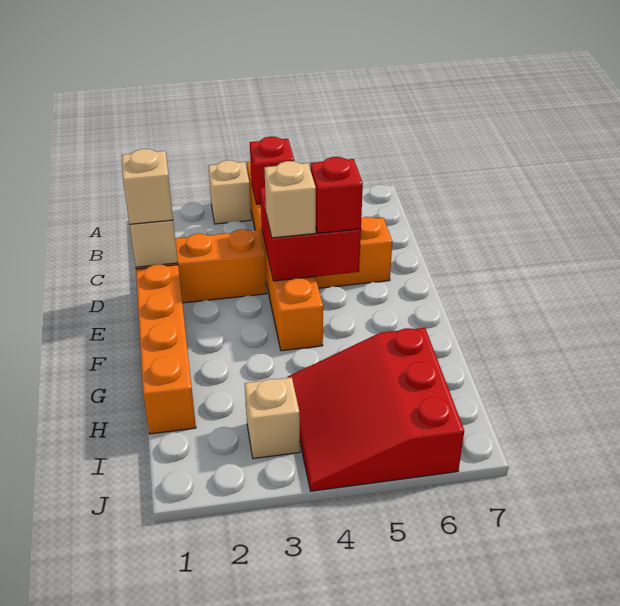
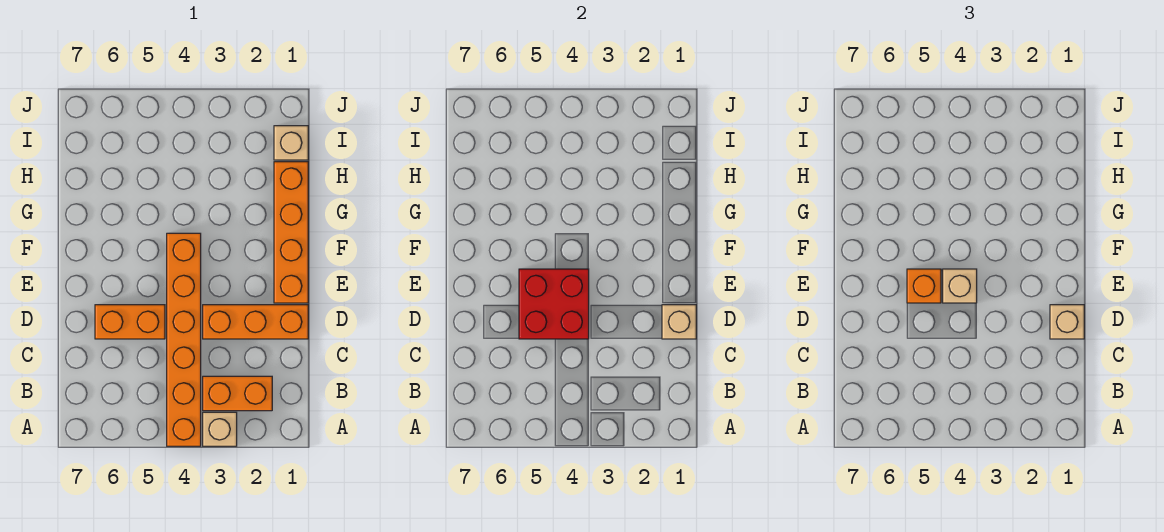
none -> orange brick B2:B3 level 1
red brick B4 level 2 -> none
red brick E5 level 3 -> orange brick E5 level 3
red slope H4:J6 level 1 top 6 -> none
tan brick I3 level 1 -> tan brick I1 level 1

